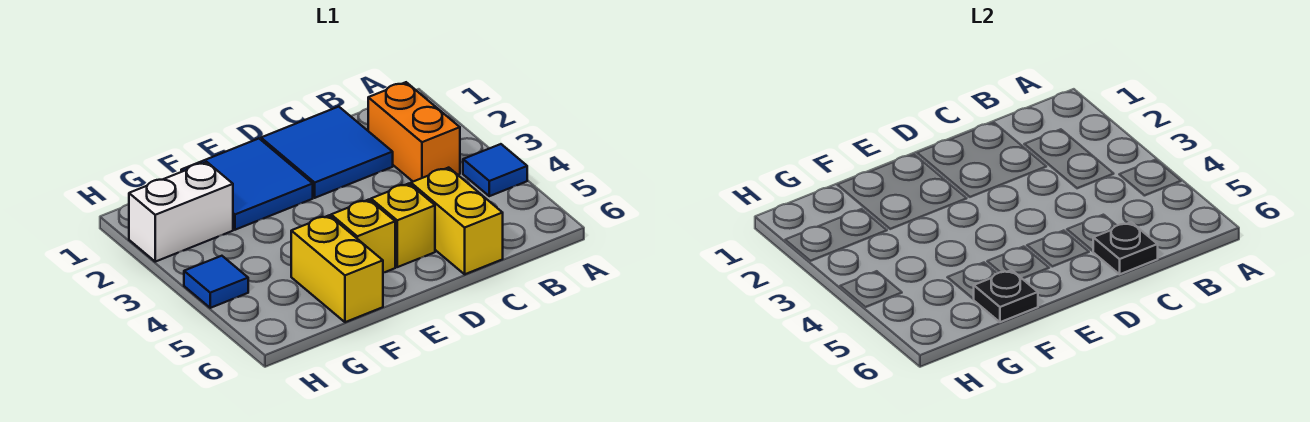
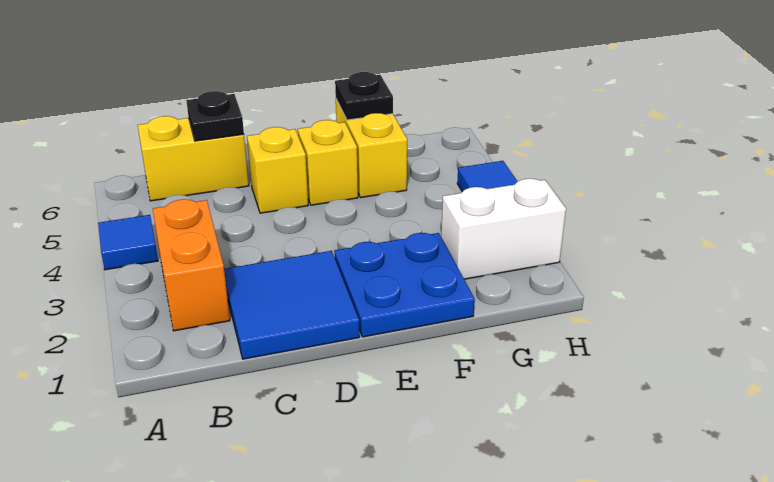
yellow brick C5:C6 level 1 -> yellow brick B6:C6 level 1
blue tile E1:F2 level 1 -> blue plate E1:F2 level 1

